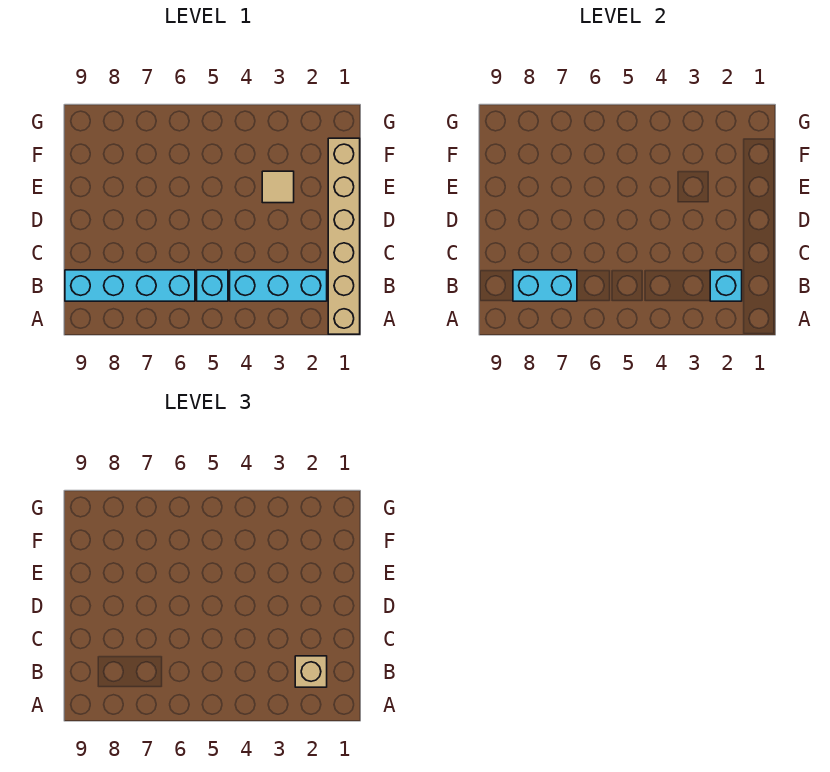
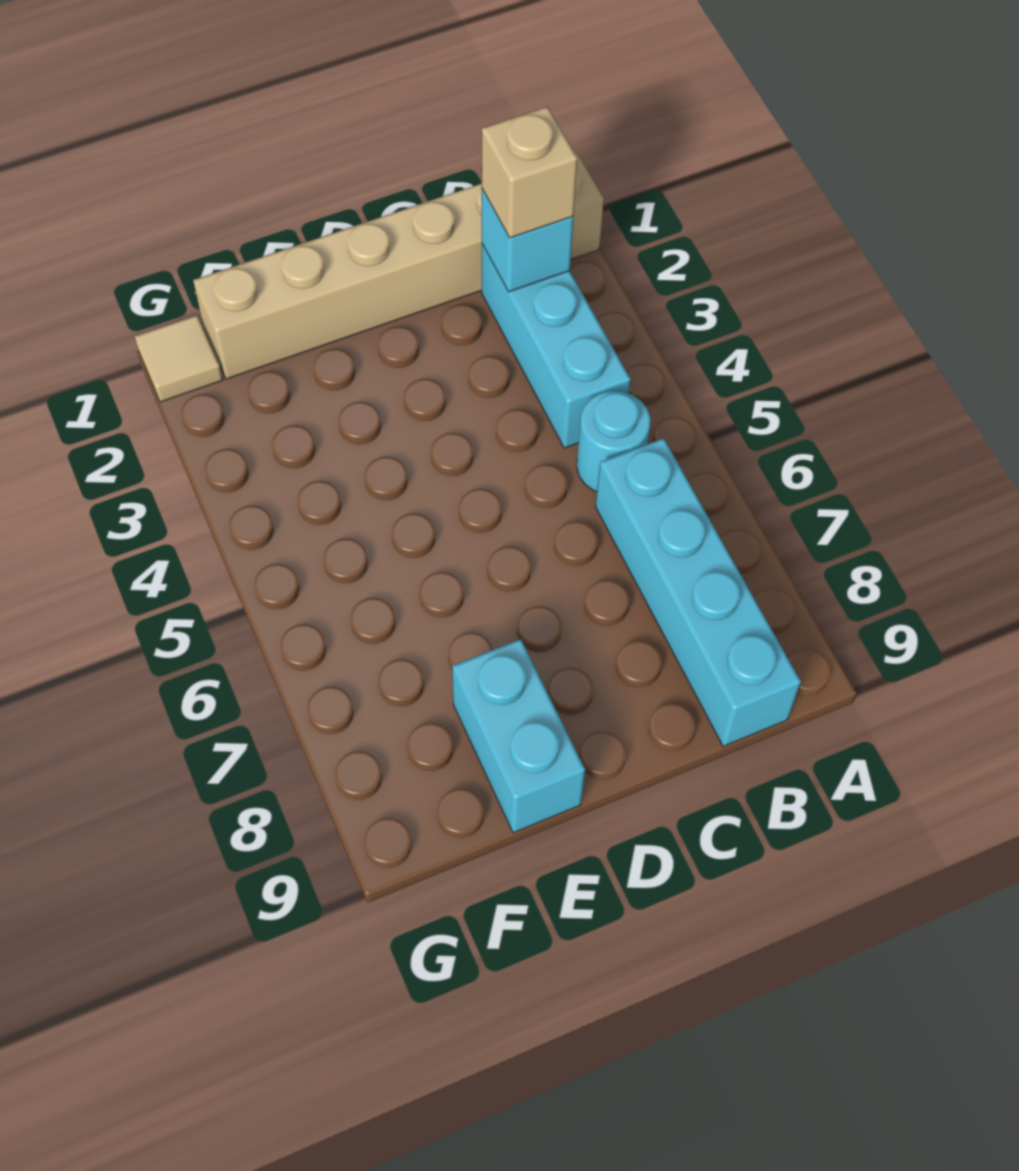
cyan brick B5 level 1 -> cyan round brick B5 level 1
cyan brick B7:B8 level 2 -> cyan brick E8:E9 level 1
tan tile E3 level 1 -> tan tile G1 level 1

